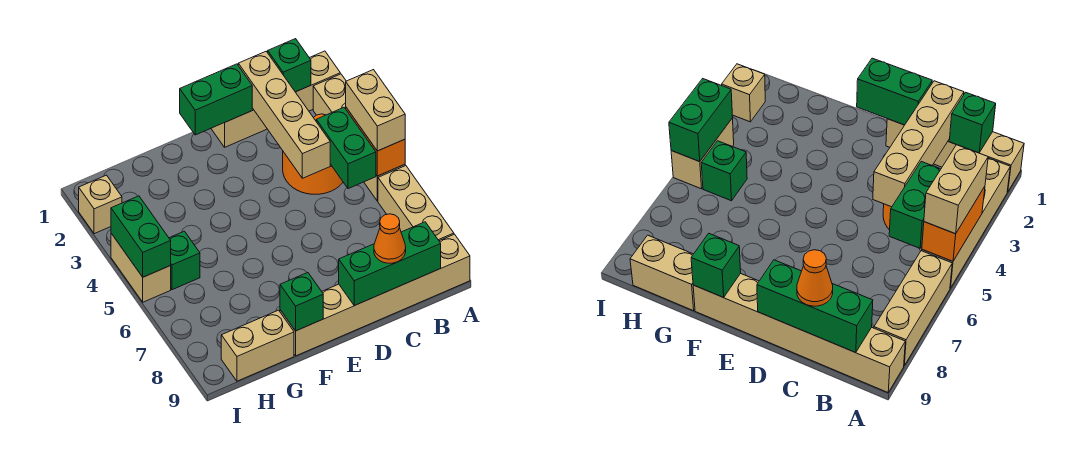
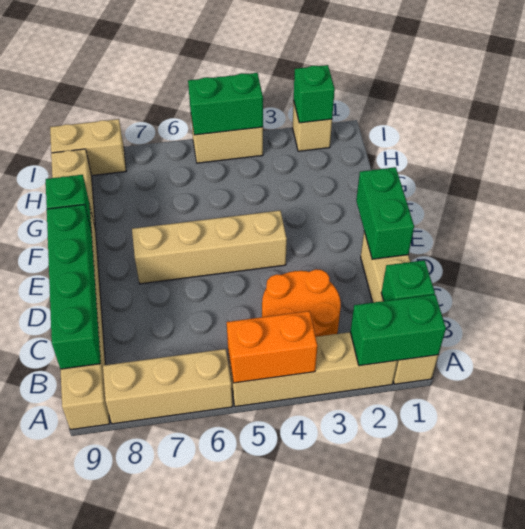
tan brick A4:A5 level 3 -> tan brick I8:I9 level 1
green brick B4:B5 level 2 -> green brick A1:A2 level 2
green brick B9:D9 level 2 -> green brick B9:E9 level 2
tan brick C1:C4 level 2 -> tan brick E4:E7 level 1
orange cone C9 level 3 -> none
green brick H5 level 1 -> green brick I2 level 2

